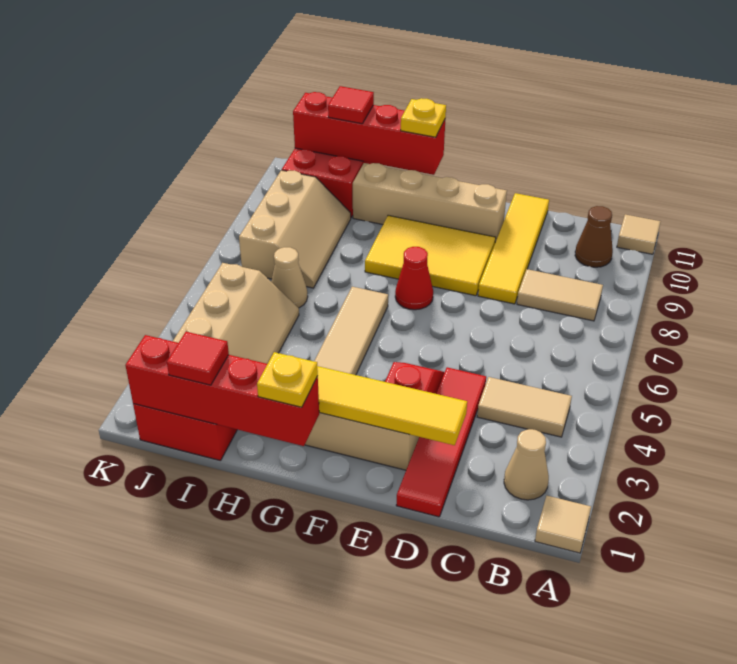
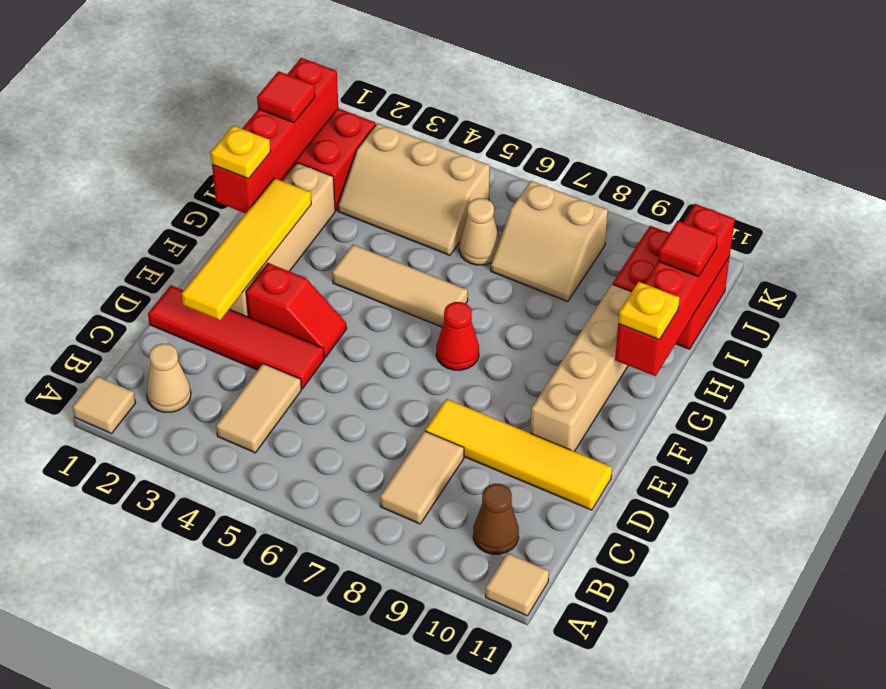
yellow tile E8:G9 level 1 -> none
tan slope I7:J9 level 1 top J -> tan slope I7:J8 level 1 top J

